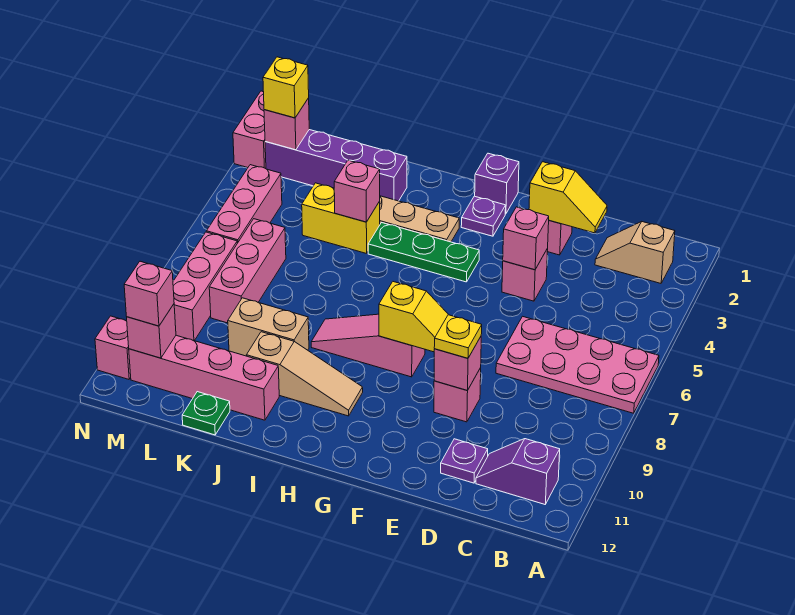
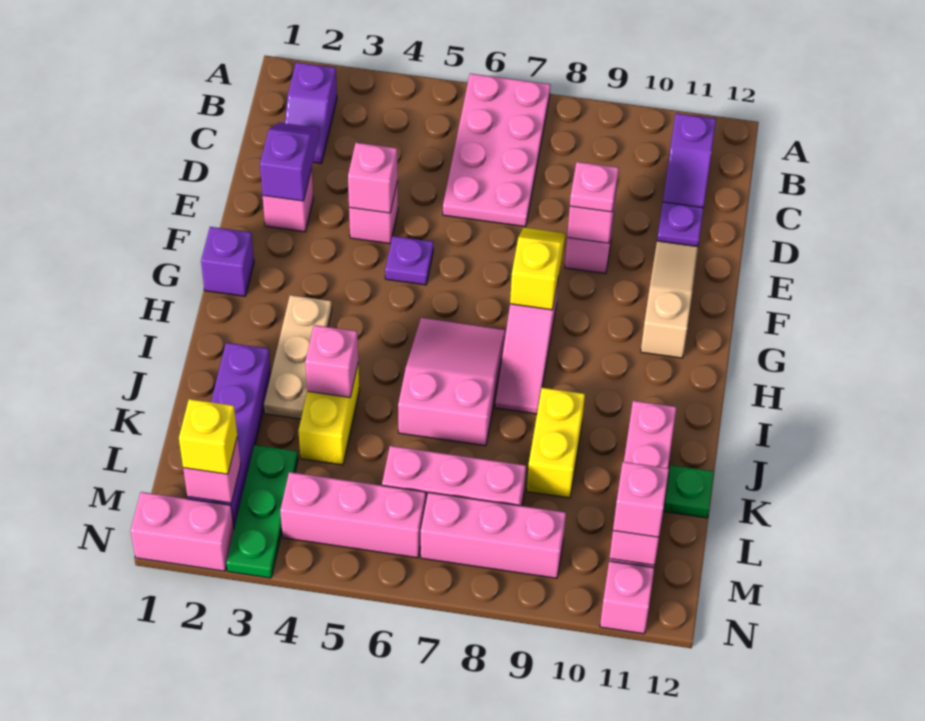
tan slope B2:C2 level 1 top B -> purple slope B2:C2 level 1 top B
yellow slope D2:E2 level 2 top E -> purple slope D2:E2 level 2 top E
yellow plate E9 level 3 -> pink plate E9 level 3
purple plate G2 level 1 -> purple plate F5 level 1
green plate G4:I4 level 1 -> green plate L3:N3 level 1
none -> pink slope H6:J7 level 1 top J
tan slope H10:J10 level 1 top J -> tan slope E11:G11 level 1 top G
tan brick J9:K9 level 1 -> yellow brick J9:K9 level 1

